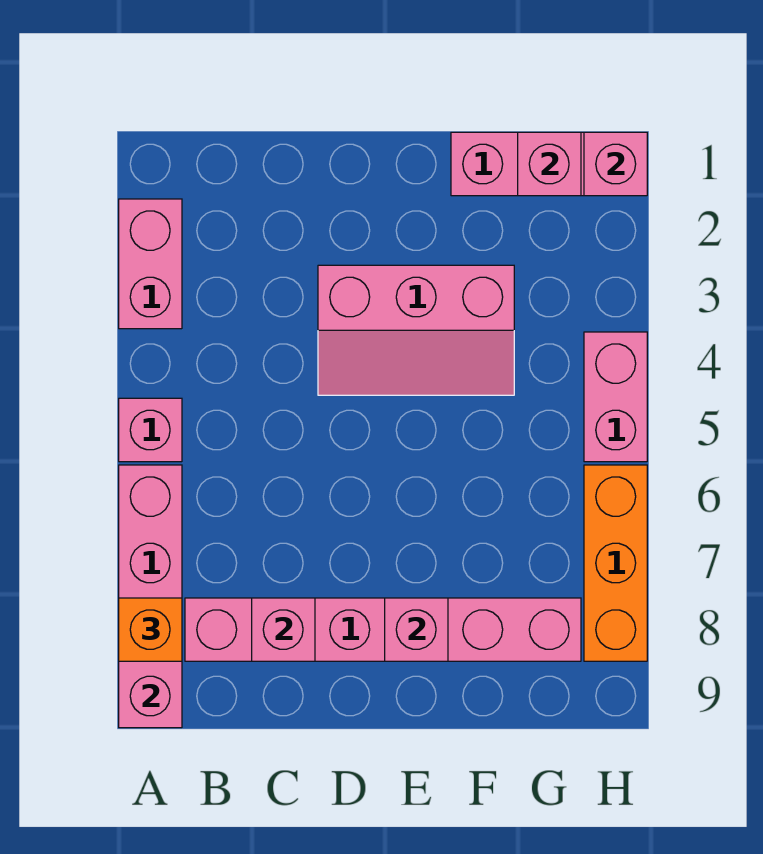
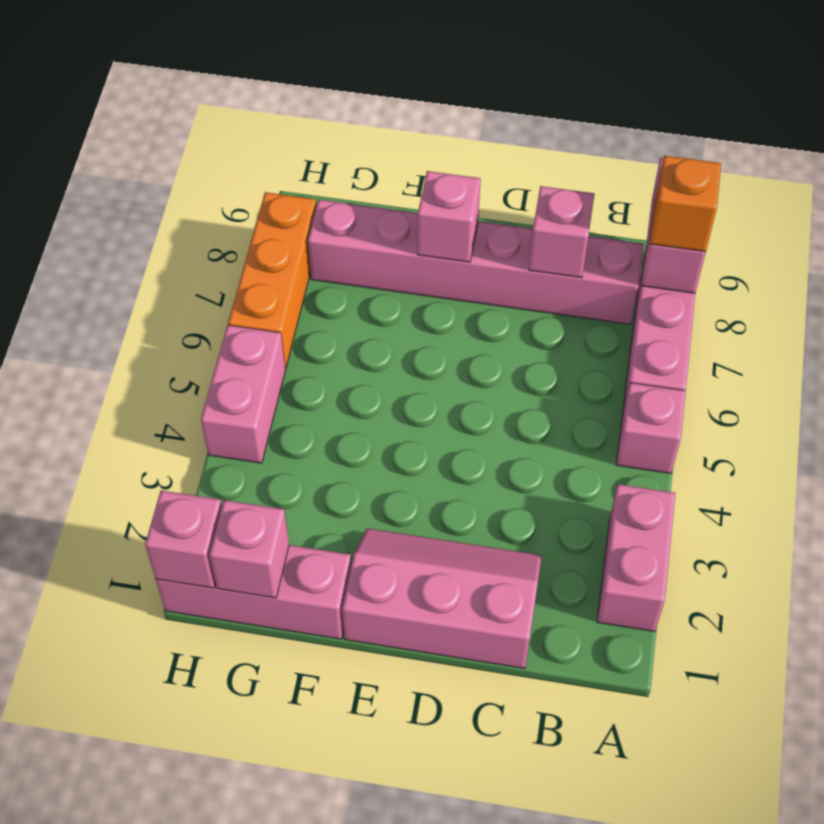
pink slope D3:F4 level 1 top 3 -> pink slope C1:E2 level 1 top 1

